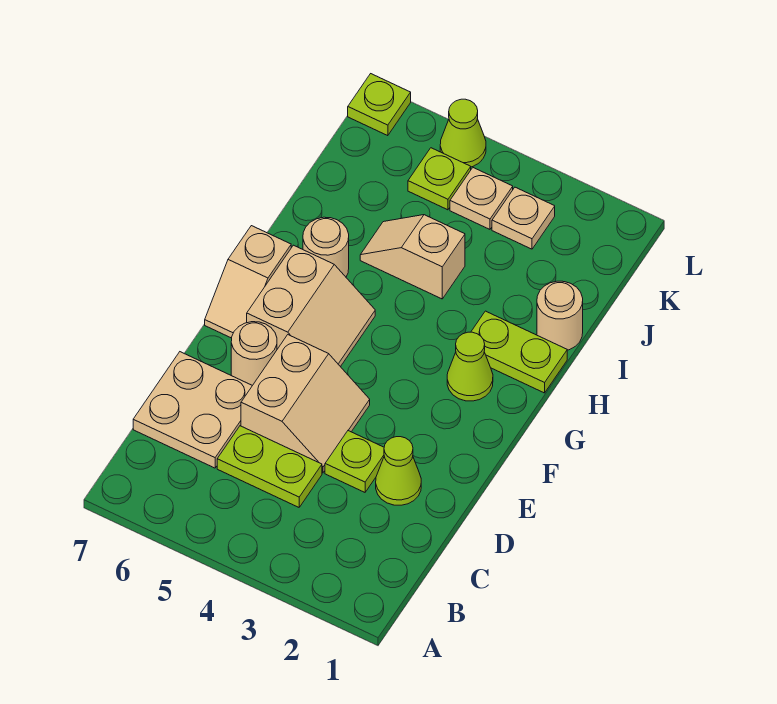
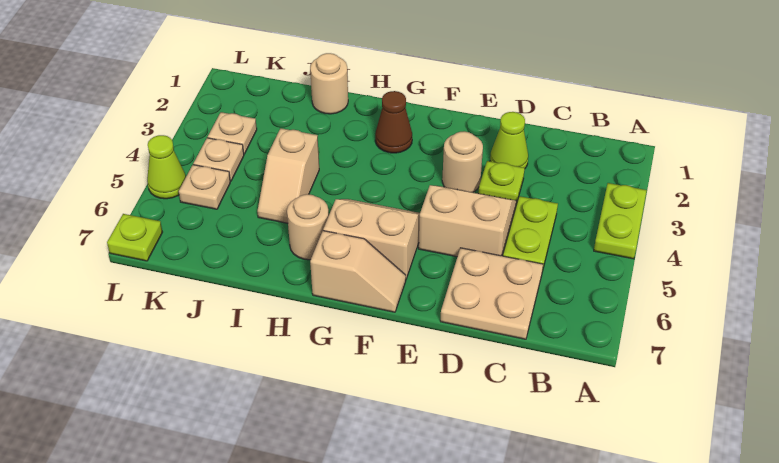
tan round brick E6 level 1 -> tan round brick E3 level 1
lime cone G2 level 1 -> brown cone G2 level 1
lime plate H1:H2 level 1 -> lime plate A3:A4 level 1
lime plate K5 level 1 -> tan plate K5 level 1

